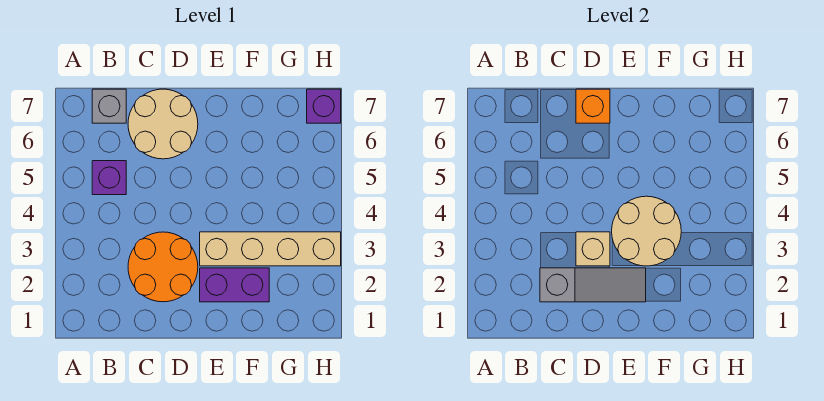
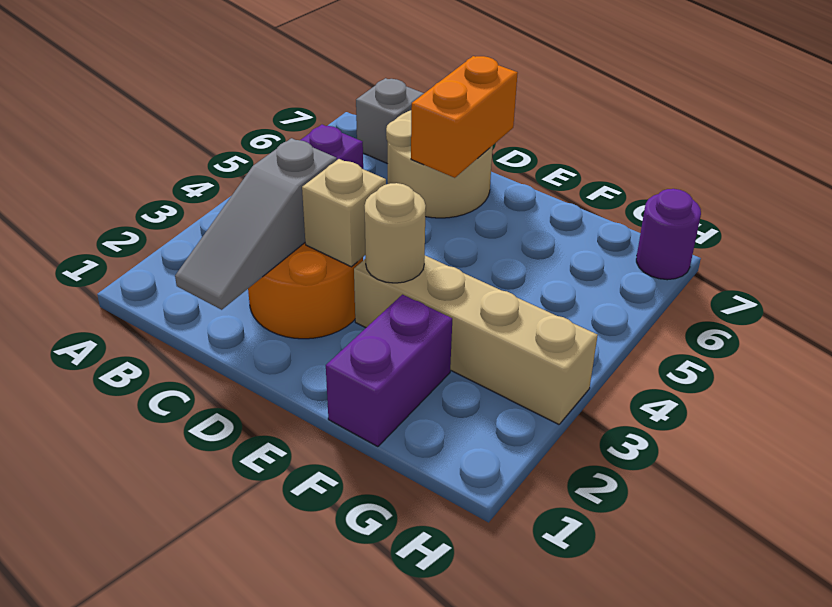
grey slope C2:E2 level 2 top C -> grey slope C1:C3 level 2 top 3
orange brick D7 level 2 -> orange brick D6:D7 level 2
purple brick E2:F2 level 1 -> purple brick F1:F2 level 1
tan round brick E3:F4 level 2 -> tan round brick E3 level 2
purple brick H7 level 1 -> purple round brick H7 level 1

